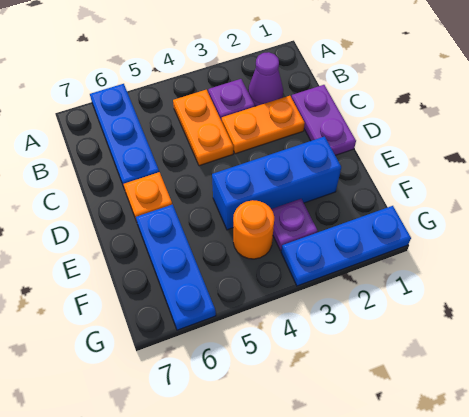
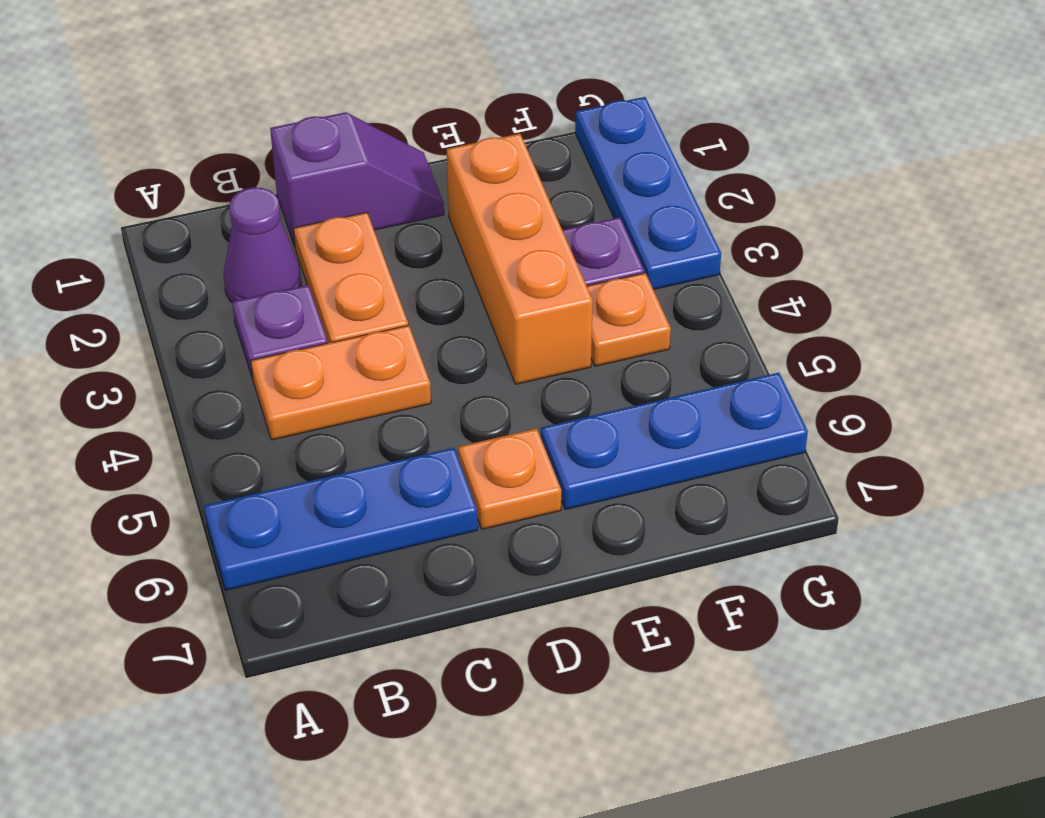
purple plate C1:D1 level 1 -> purple slope C1:D1 level 1 top C
blue brick E2:E4 level 1 -> orange brick E2:E4 level 1
orange round brick F4 level 1 -> orange plate F4 level 1

